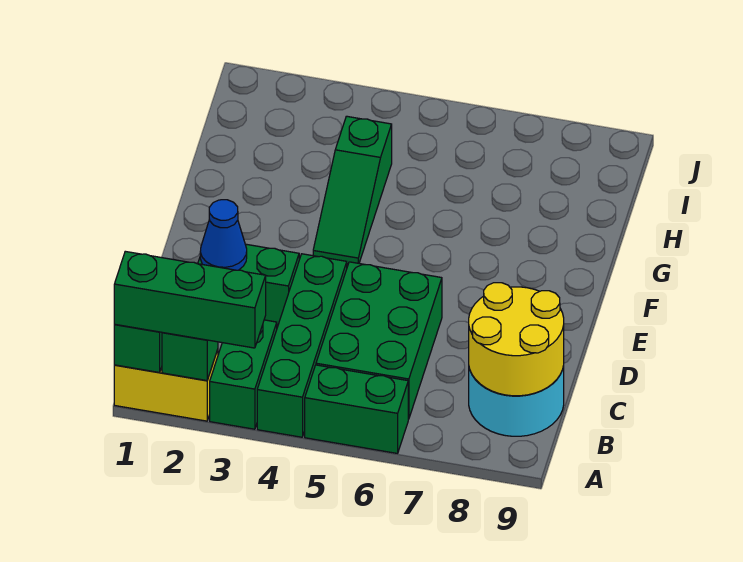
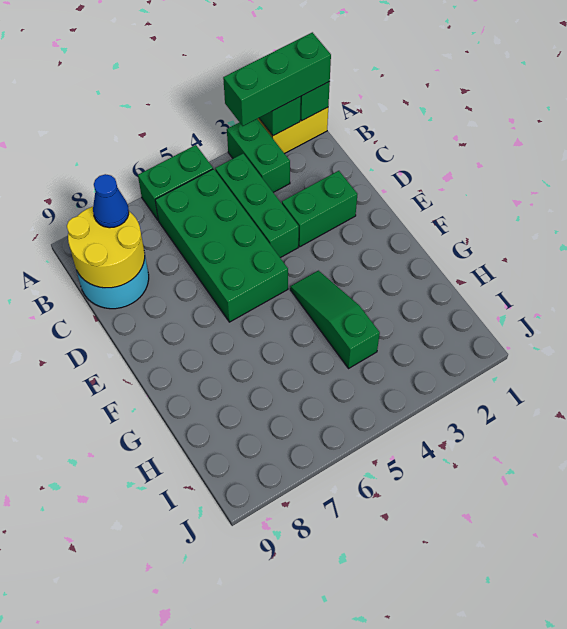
green brick A4:D4 level 1 -> green brick B4:D4 level 1
green brick B5:D6 level 1 -> green brick B5:E6 level 1
blue cone D2 level 2 -> blue cone B8 level 3

